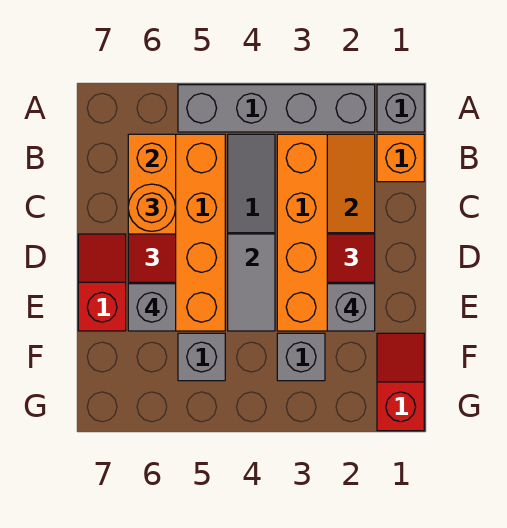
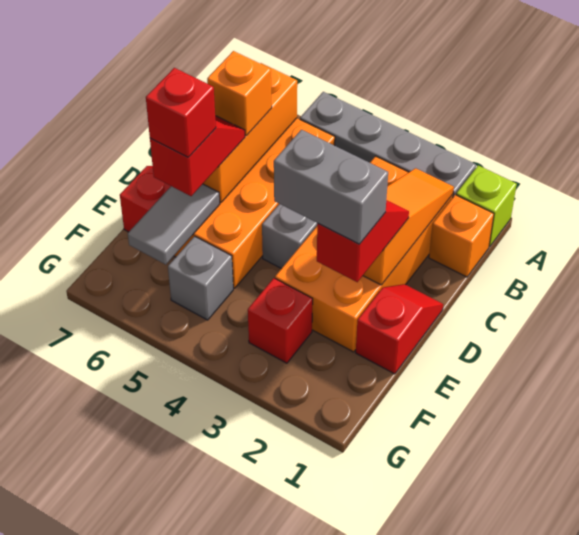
grey brick A1 level 1 -> lime brick A1 level 1
orange round brick C6 level 3 -> orange brick C6 level 3
grey tile D4:E4 level 2 -> grey tile E6:F6 level 2
grey brick E2 level 4 -> grey brick E2:E3 level 4
grey brick E6 level 4 -> red brick E6 level 4
red slope F1:G1 level 1 top G -> red slope D1:E1 level 1 top E
grey brick F3 level 1 -> red brick F3 level 1

